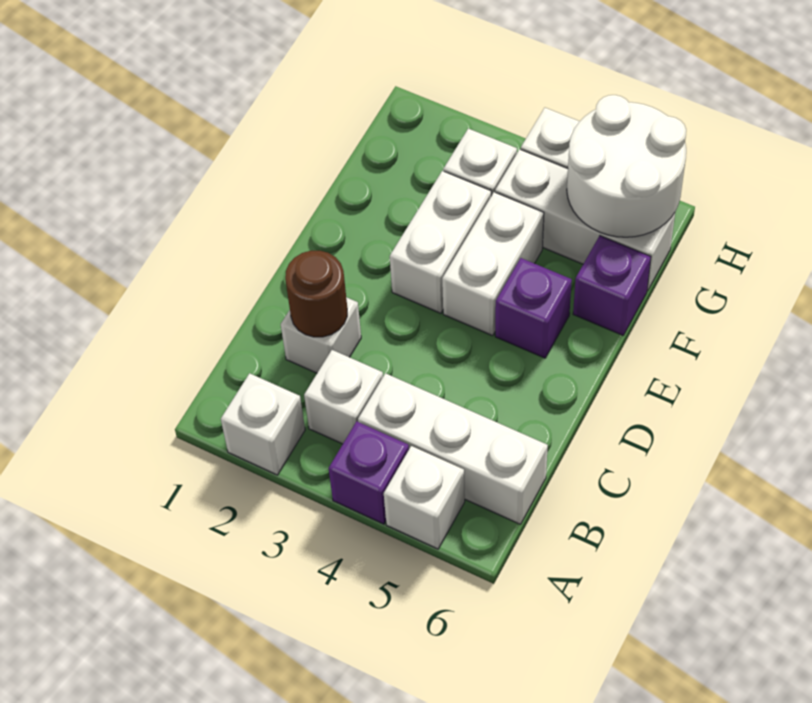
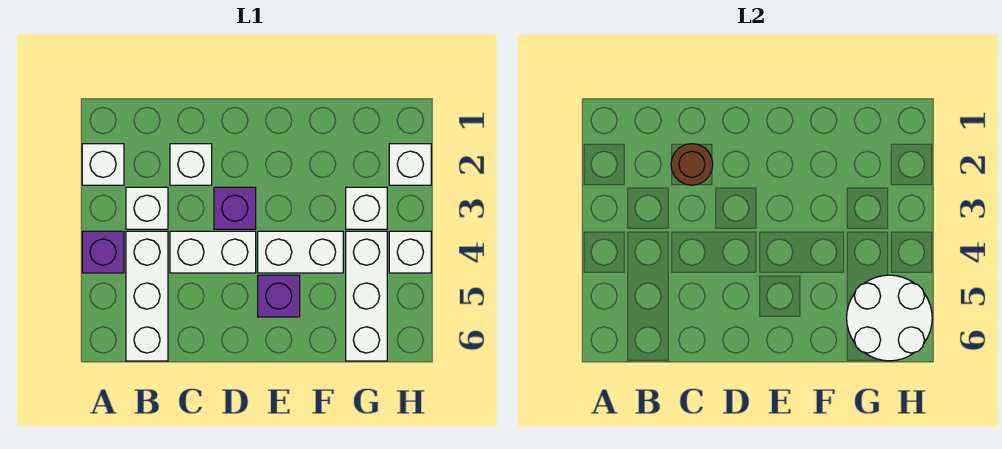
white brick A5 level 1 -> white brick H2 level 1
white brick E3:F3 level 1 -> white brick C4:D4 level 1
purple brick F6 level 1 -> purple brick D3 level 1

